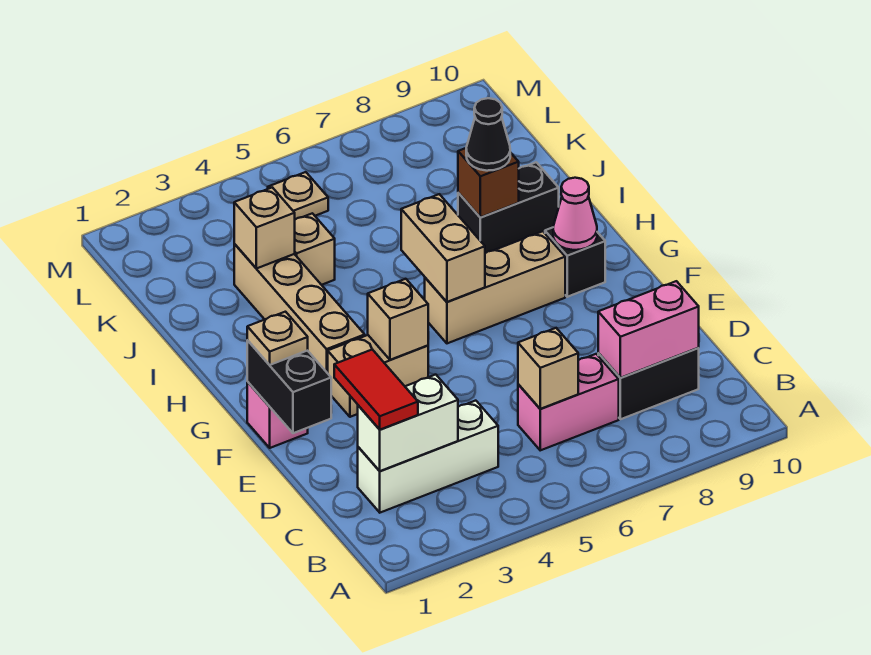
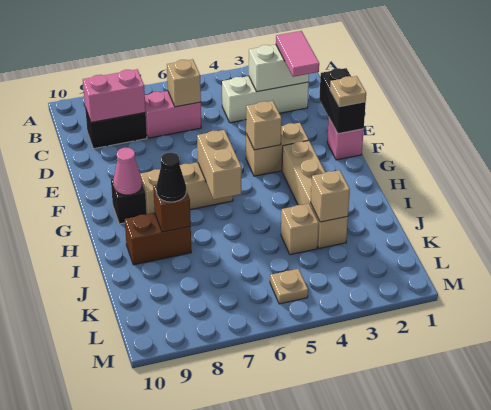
red tile C2:D2 level 3 -> pink tile C2:D2 level 3
black brick I8:I9 level 1 -> brown brick I8:I9 level 1

